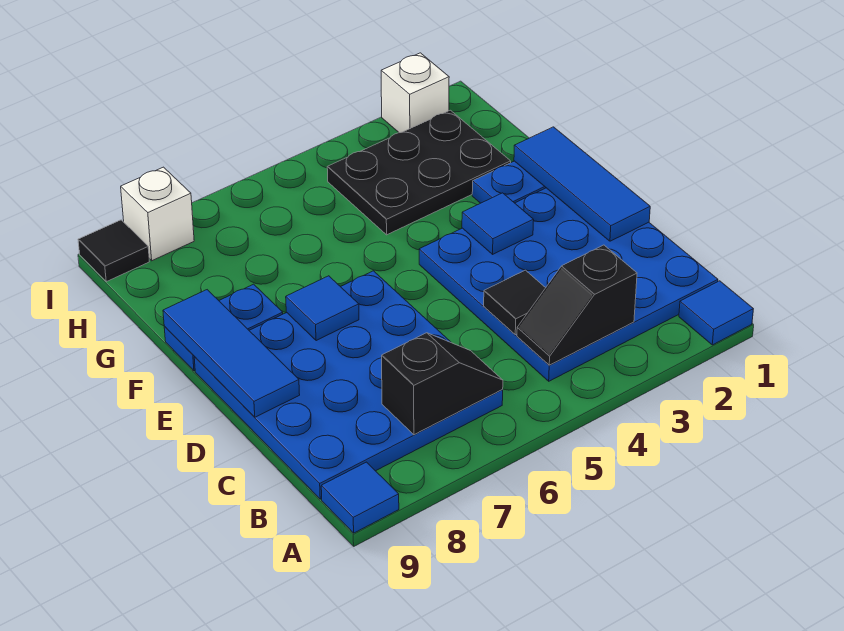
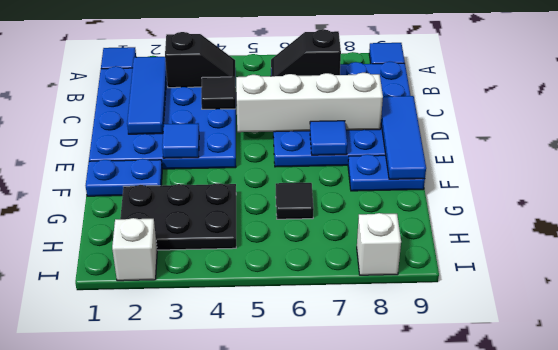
blue tile D1:F1 level 2 -> blue tile B2:D2 level 2
none -> white brick D5:D8 level 2
black tile I9 level 1 -> black tile G6 level 1

